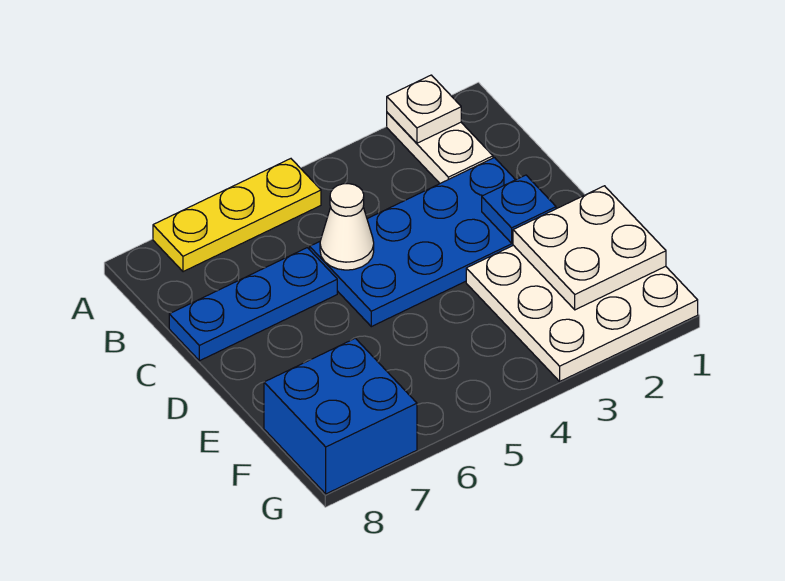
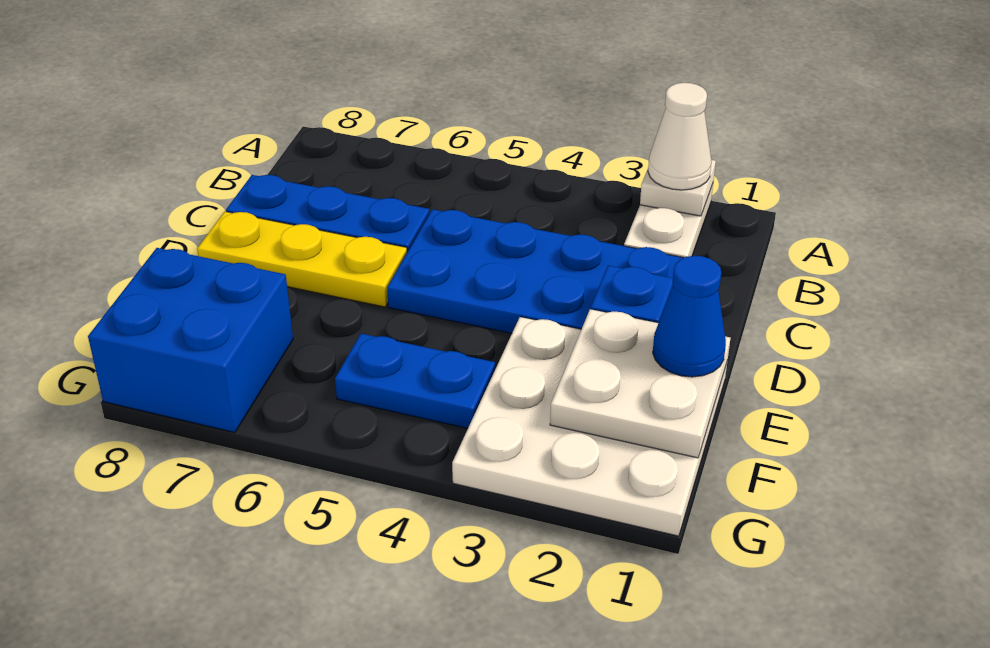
yellow plate A5:A7 level 1 -> yellow plate D6:D8 level 1
white cone C5 level 2 -> white cone A2 level 3
none -> blue cone E1 level 3
none -> blue plate F4:F5 level 1

